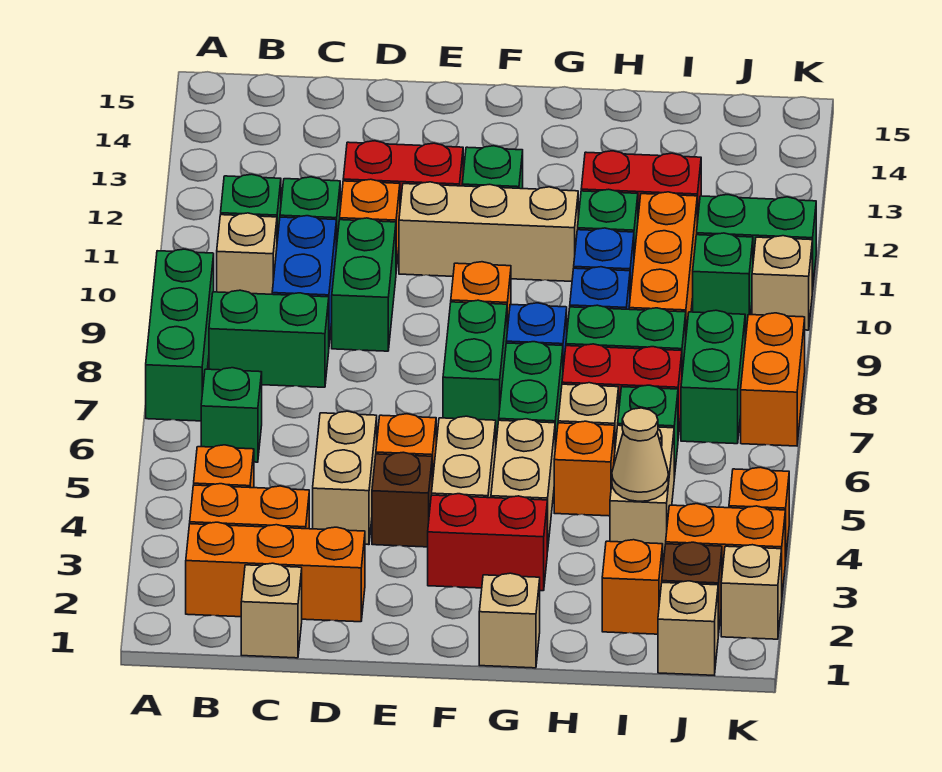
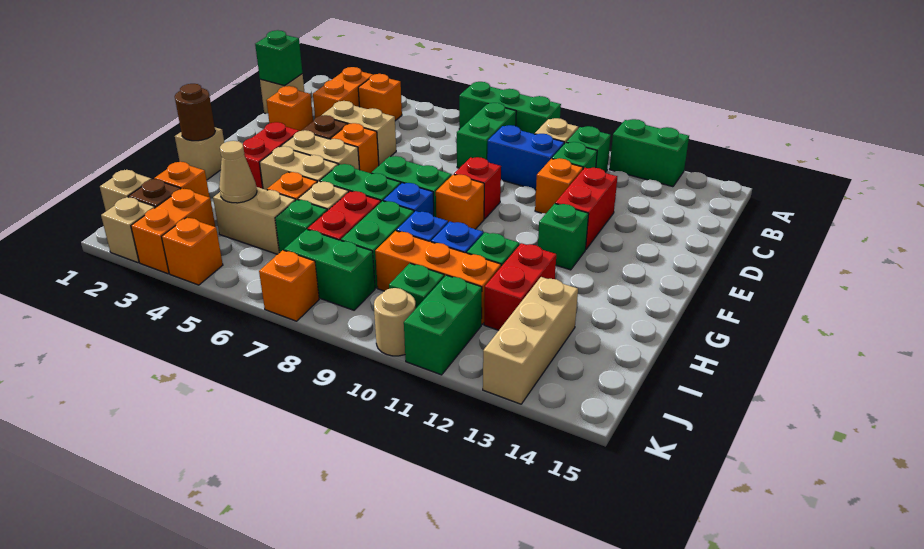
orange brick B2:D2 level 1 -> orange brick D2 level 1
green brick B6 level 1 -> green brick C1 level 2
green brick D9:D10 level 1 -> green brick A12:A13 level 1
none -> red brick E9 level 1
tan brick E11:G11 level 1 -> tan brick I13:K13 level 1
none -> brown round brick G1 level 2
orange brick K7:K8 level 1 -> orange brick K7 level 1
tan brick K10 level 1 -> tan round brick K10 level 1

